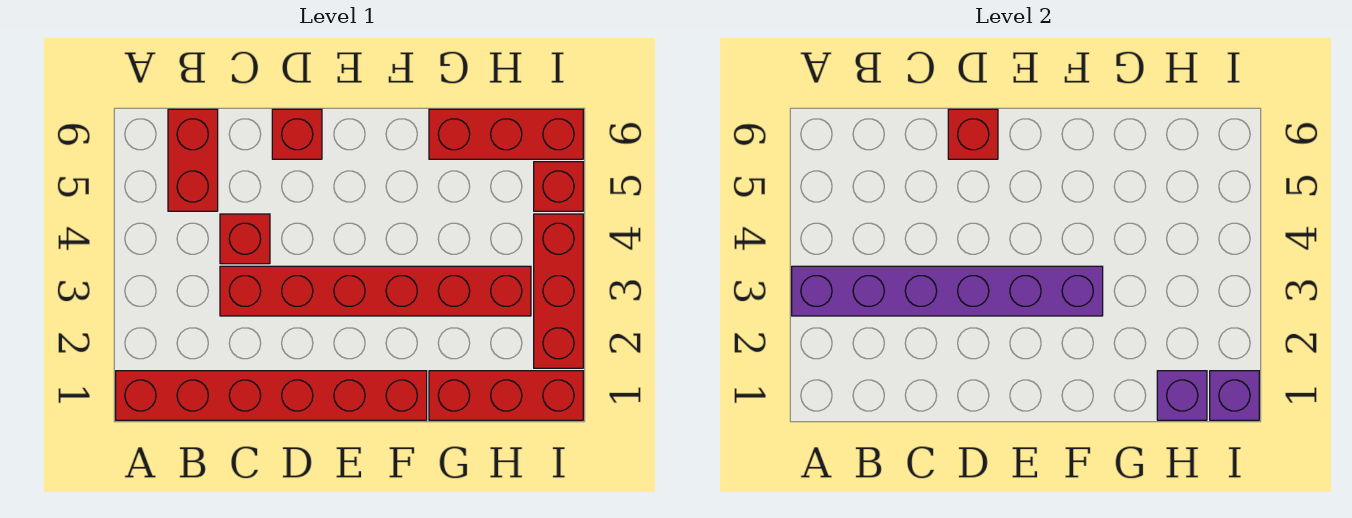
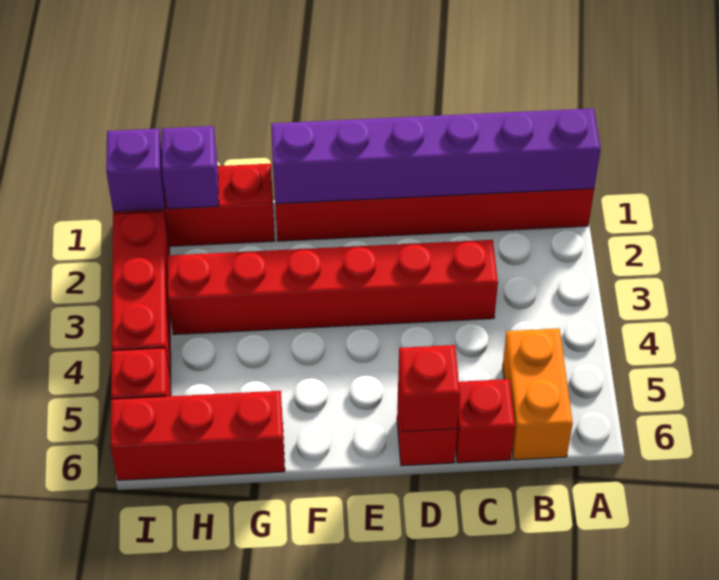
purple brick A3:F3 level 2 -> purple brick A1:F1 level 2
red brick B5:B6 level 1 -> orange brick B5:B6 level 1
red brick C4 level 1 -> red brick C6 level 1

